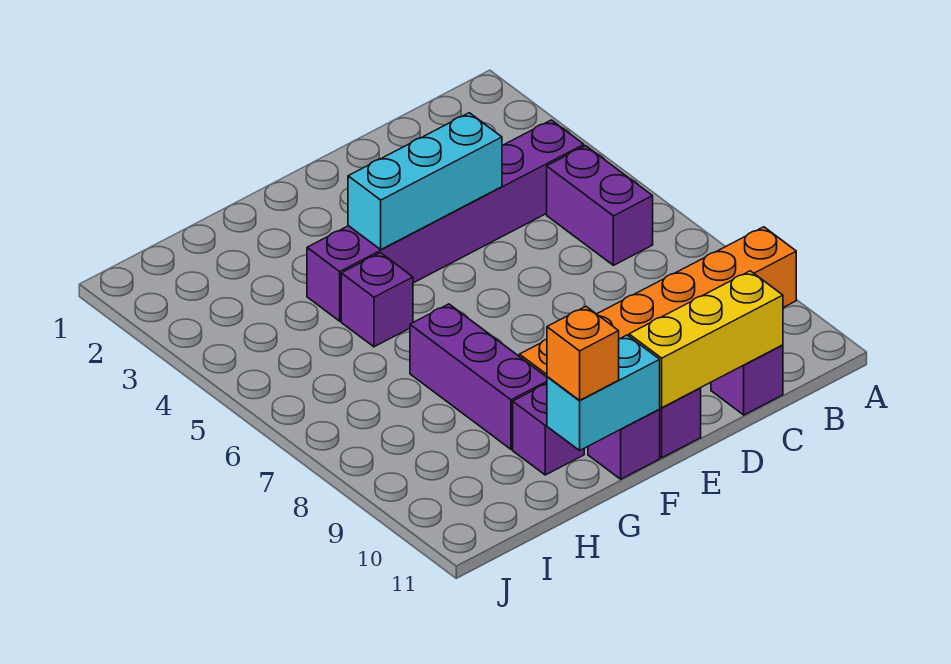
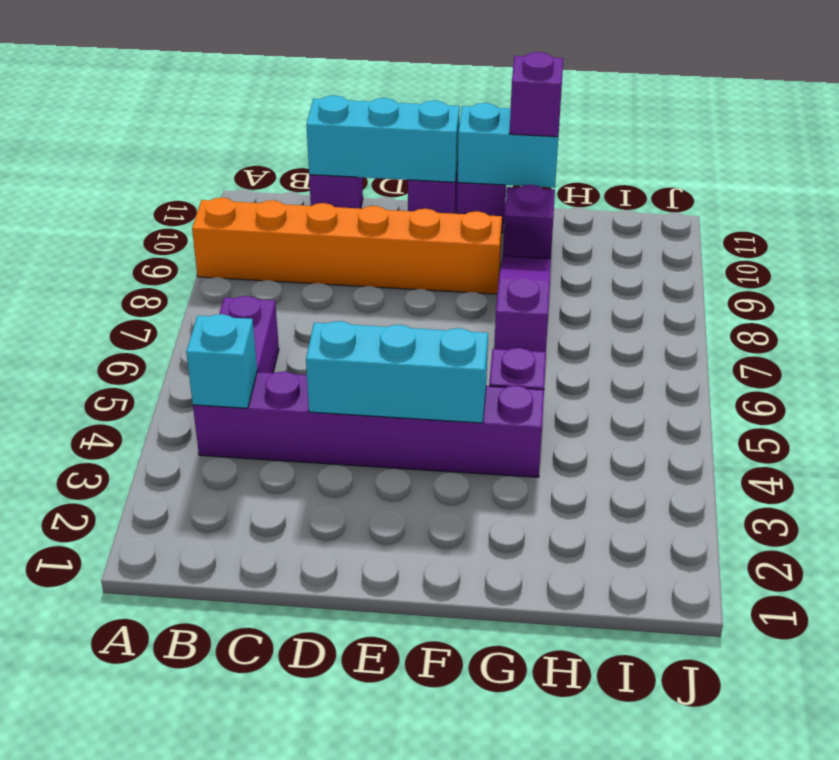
none -> cyan brick B4 level 2
yellow brick C11:E11 level 2 -> cyan brick C11:E11 level 2
purple brick G7:G9 level 1 -> purple slope G7:G9 level 1 top 7
orange brick G11 level 3 -> purple brick G11 level 3

